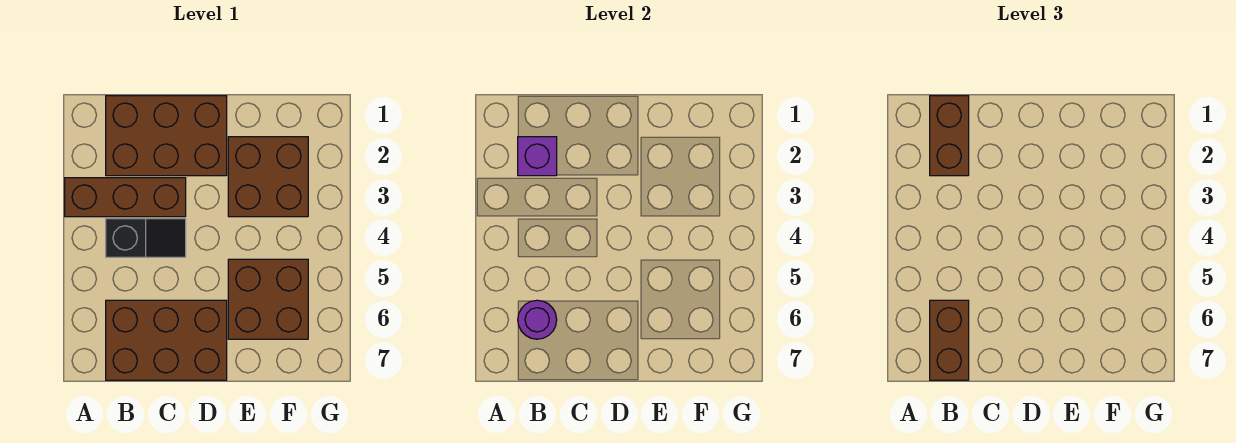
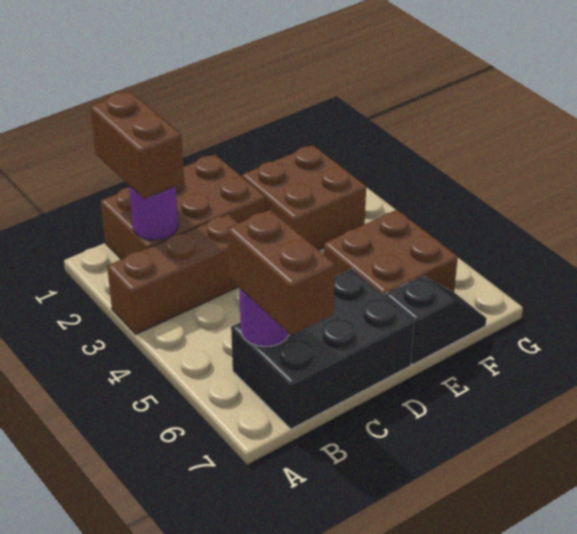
purple brick B2 level 2 -> purple round brick B2 level 2
black slope B4:C4 level 1 top B -> black slope E7:F7 level 1 top E
brown brick B6:D7 level 1 -> black brick B6:D7 level 1

